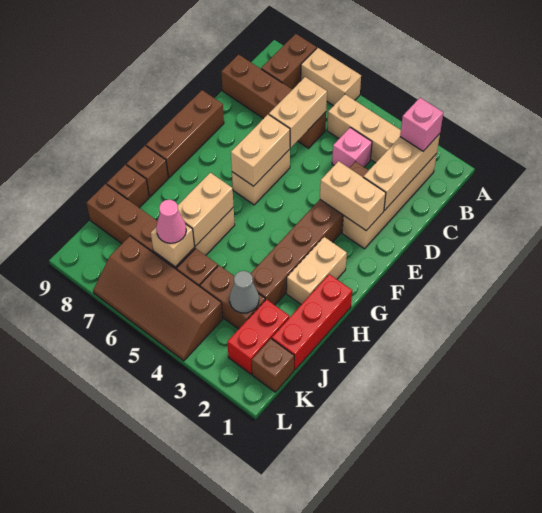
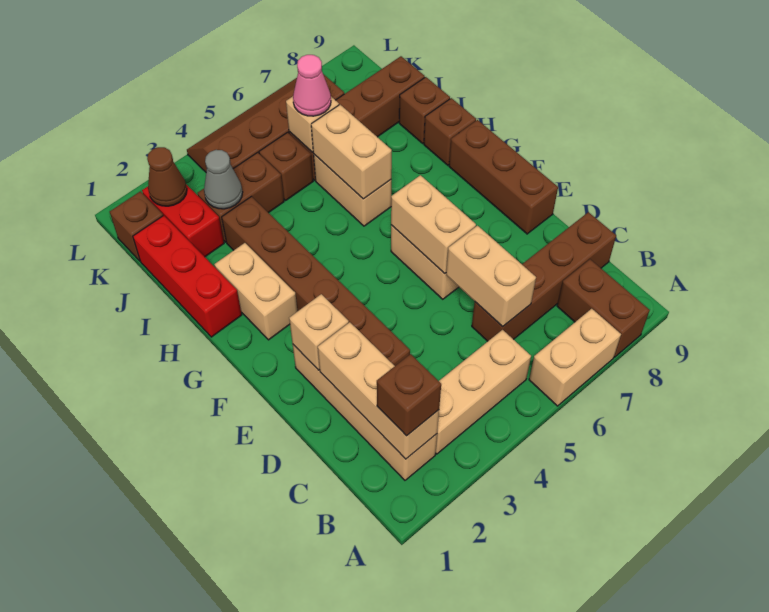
pink brick B2 level 3 -> brown brick B2 level 3
pink brick C4 level 1 -> none
tan brick E2:E3 level 2 -> tan brick E2 level 2
none -> brown cone K2 level 2

